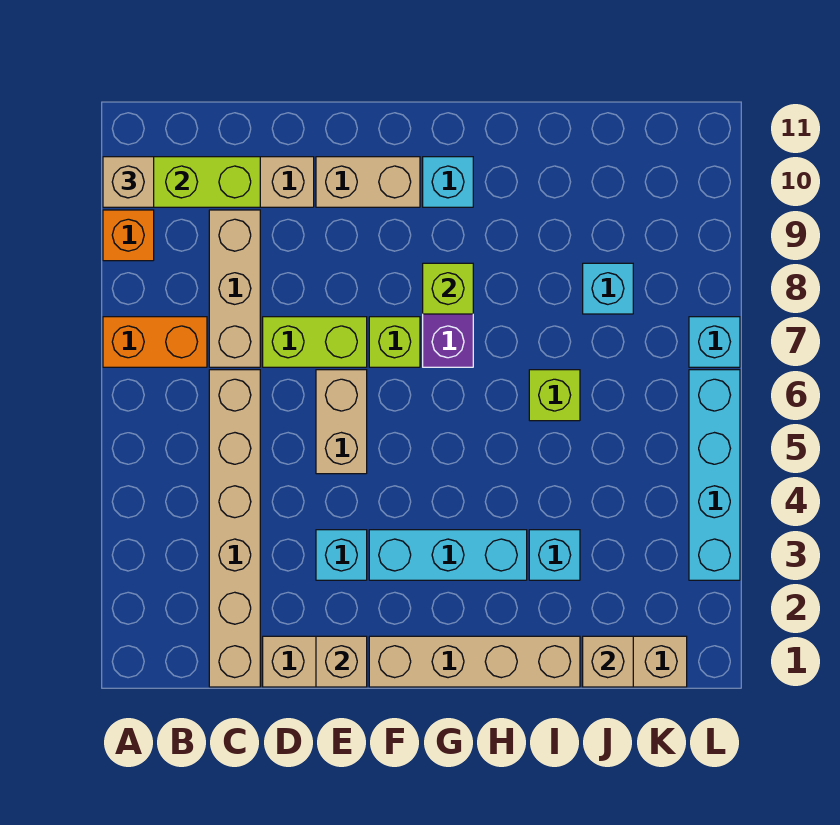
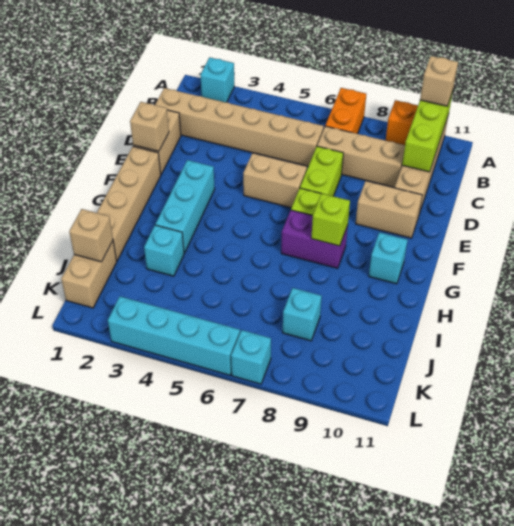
cyan brick E3 level 1 -> cyan brick A2 level 1
tan brick E10:F10 level 1 -> tan brick E9:E10 level 1
lime brick I6 level 1 -> none

